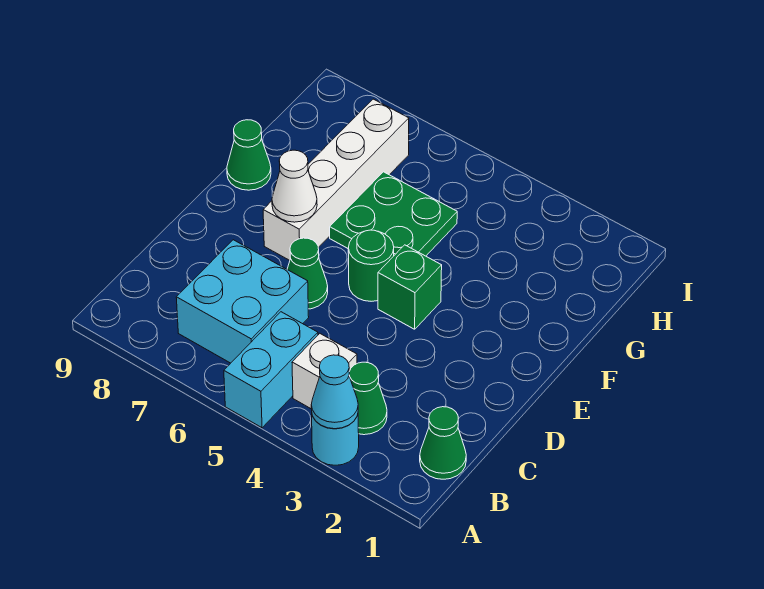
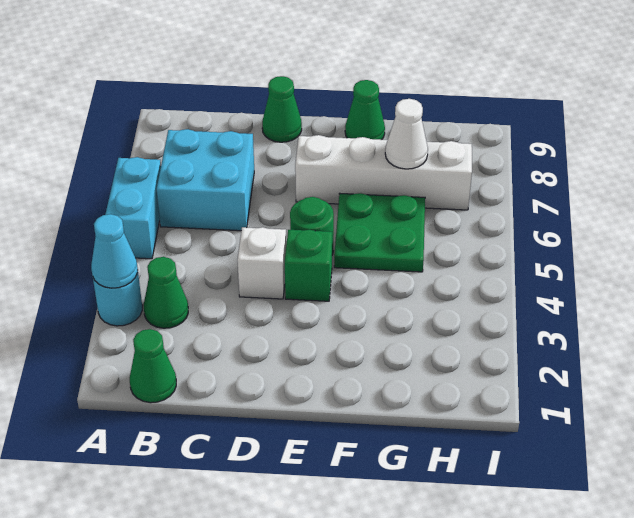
cyan brick A5:B5 level 1 -> cyan brick A5:A6 level 1
white brick B4 level 1 -> white brick D4 level 1
green cone D6 level 1 -> green cone D9 level 1
white cone E7 level 2 -> white cone G7 level 2

